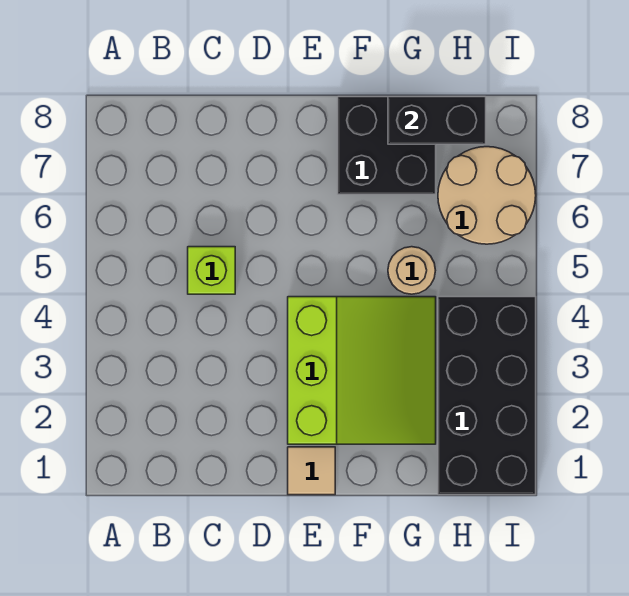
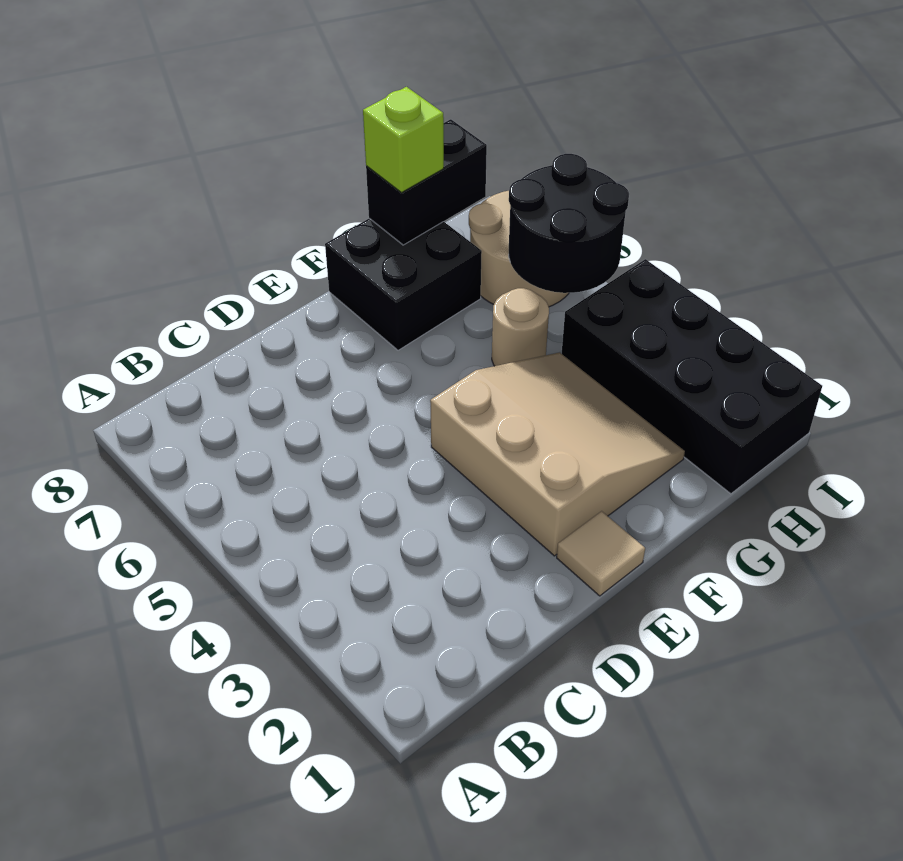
lime brick C5 level 1 -> lime brick G8 level 3
lime slope E2:G4 level 1 top E -> tan slope E2:G4 level 1 top E
none -> black round brick H5:I6 level 2

